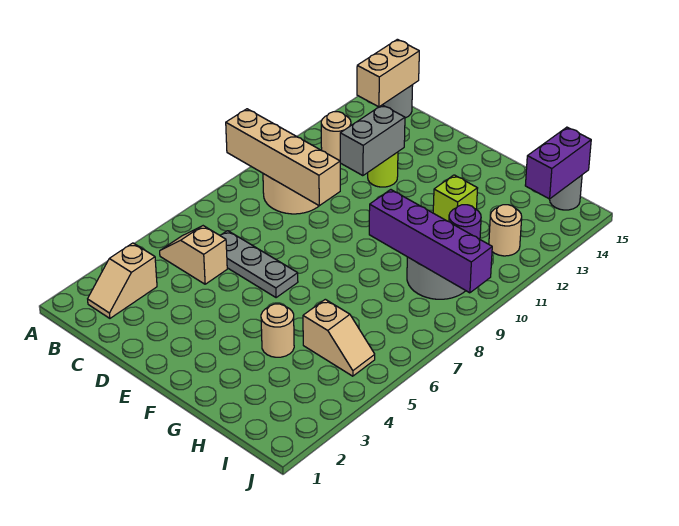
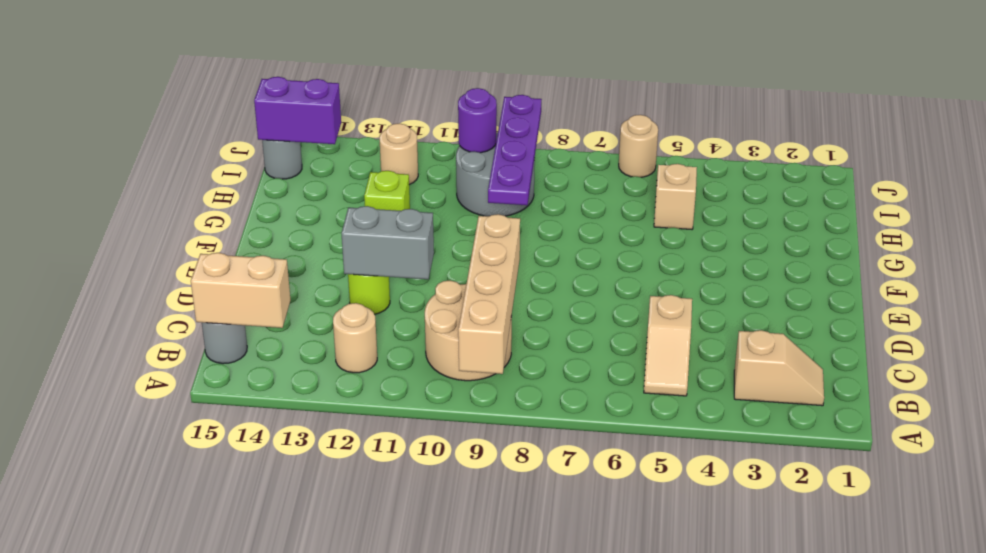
grey plate C6:E6 level 1 -> none
tan round brick G4 level 1 -> tan round brick J6 level 1
purple brick G9:J9 level 2 -> purple plate G9:J9 level 2

